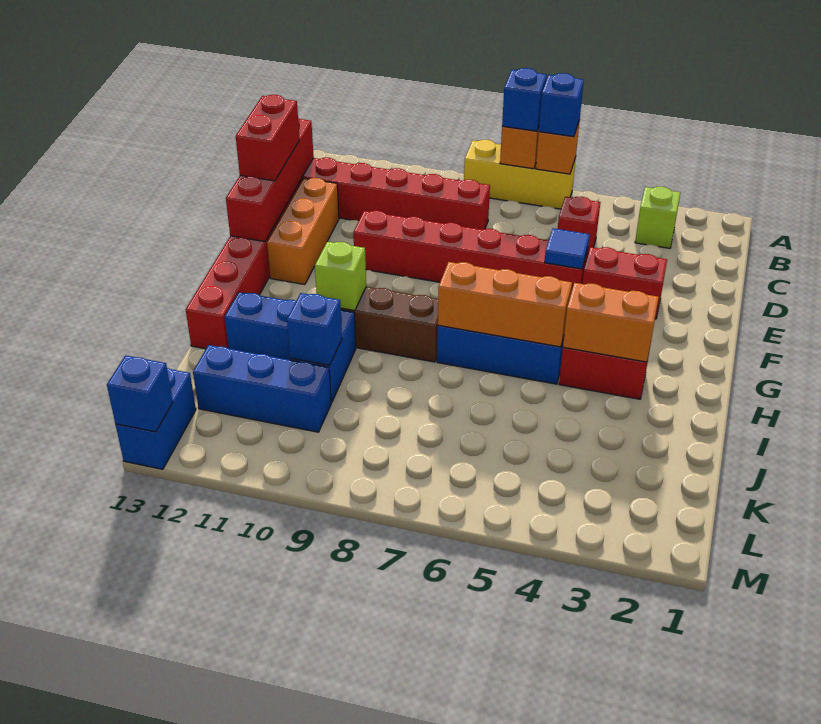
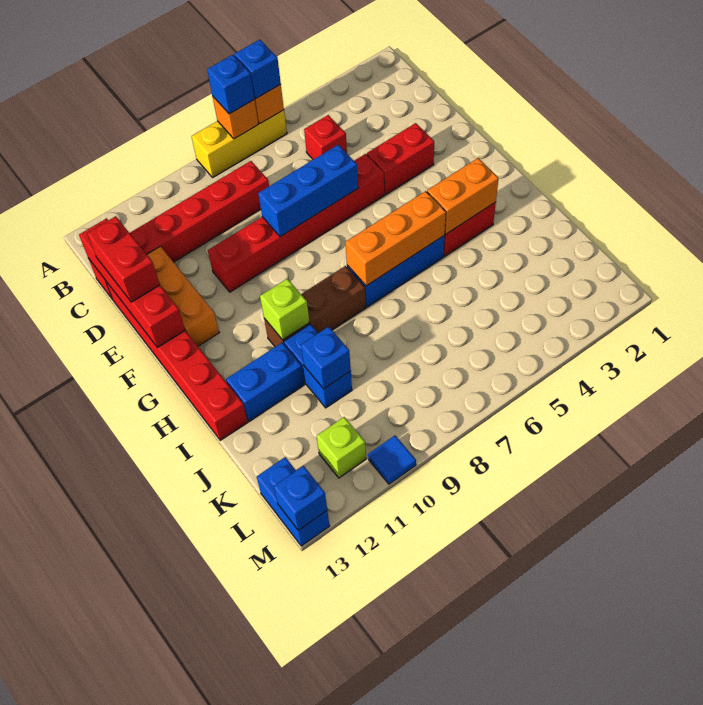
lime brick B3 level 1 -> lime brick L11 level 1
blue tile E5 level 2 -> blue tile M10 level 1
blue brick K10:K12 level 1 -> blue brick E6:E8 level 2

